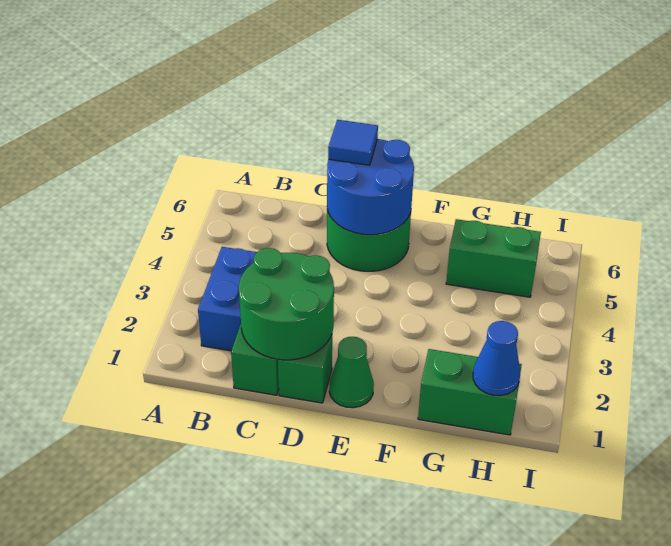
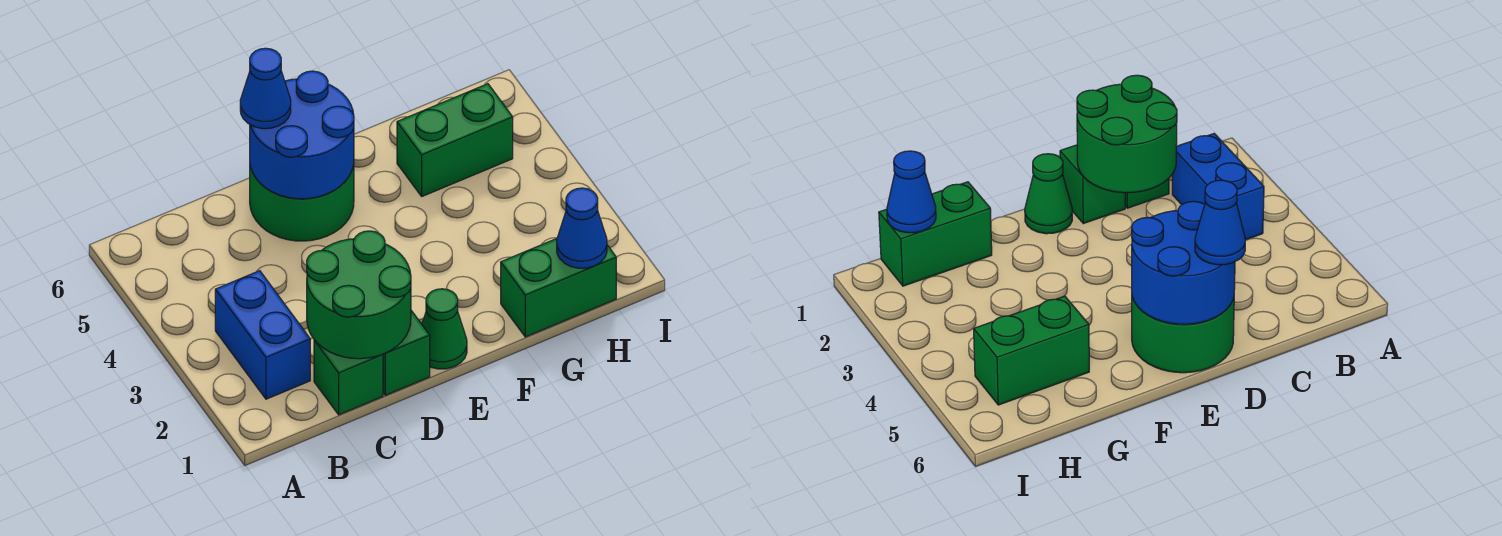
blue tile D6 level 3 -> blue cone D6 level 3

